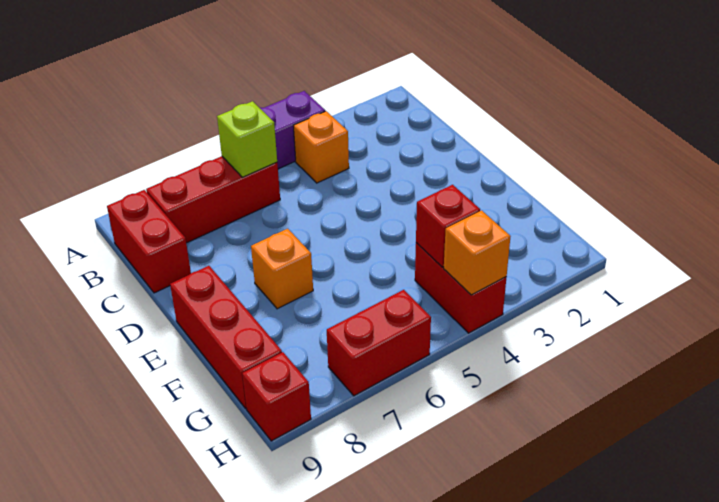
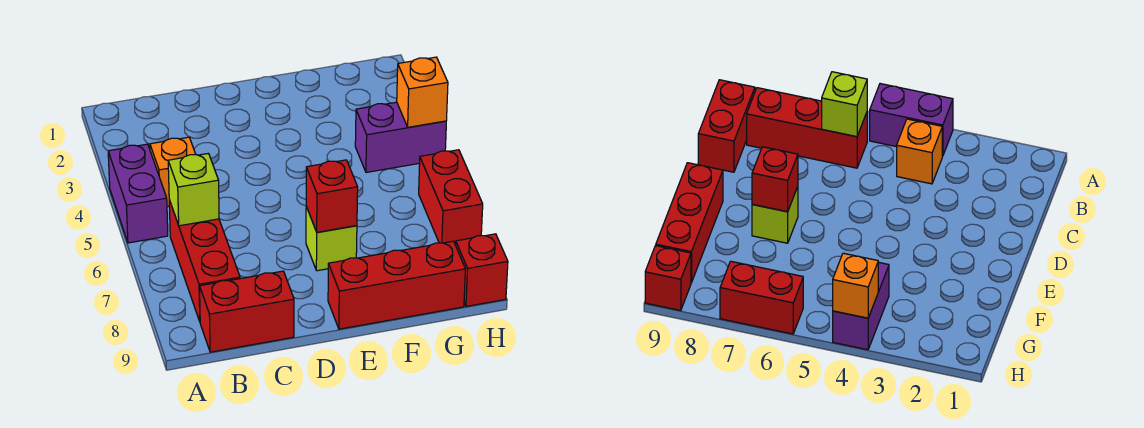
orange brick E7 level 1 -> lime brick E7 level 1
red brick G4:H4 level 1 -> purple brick G4:H4 level 1
red brick G4 level 2 -> red brick E7 level 2

